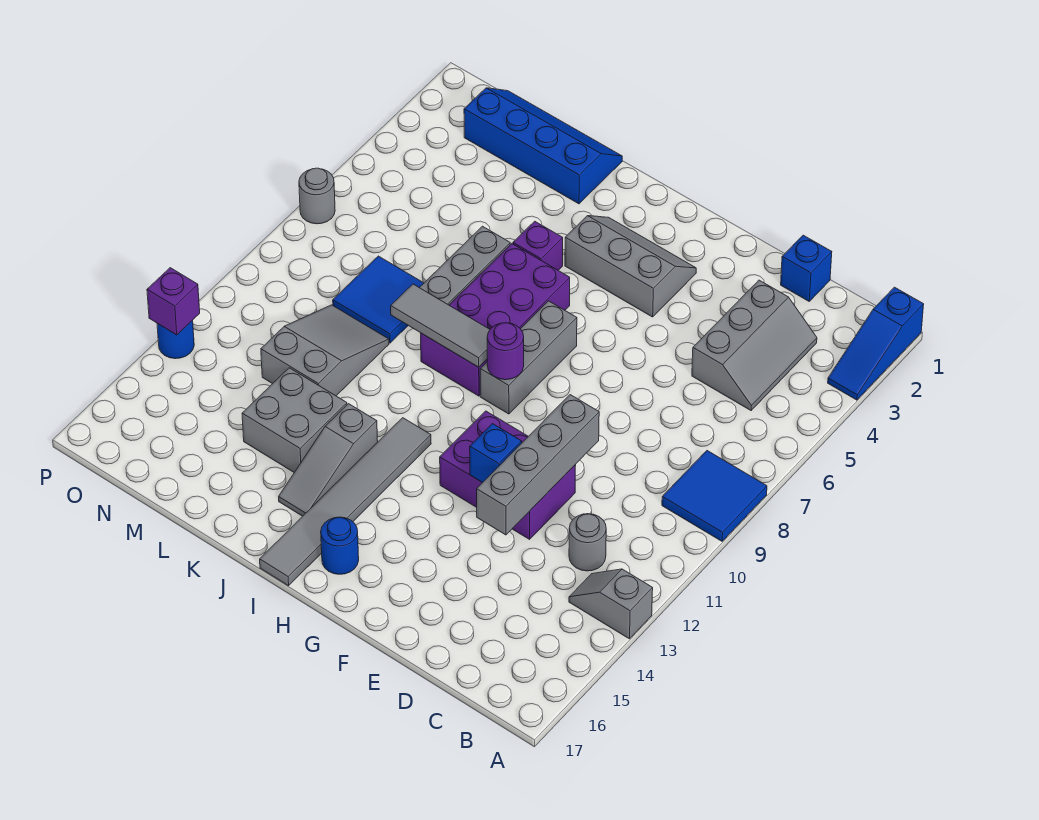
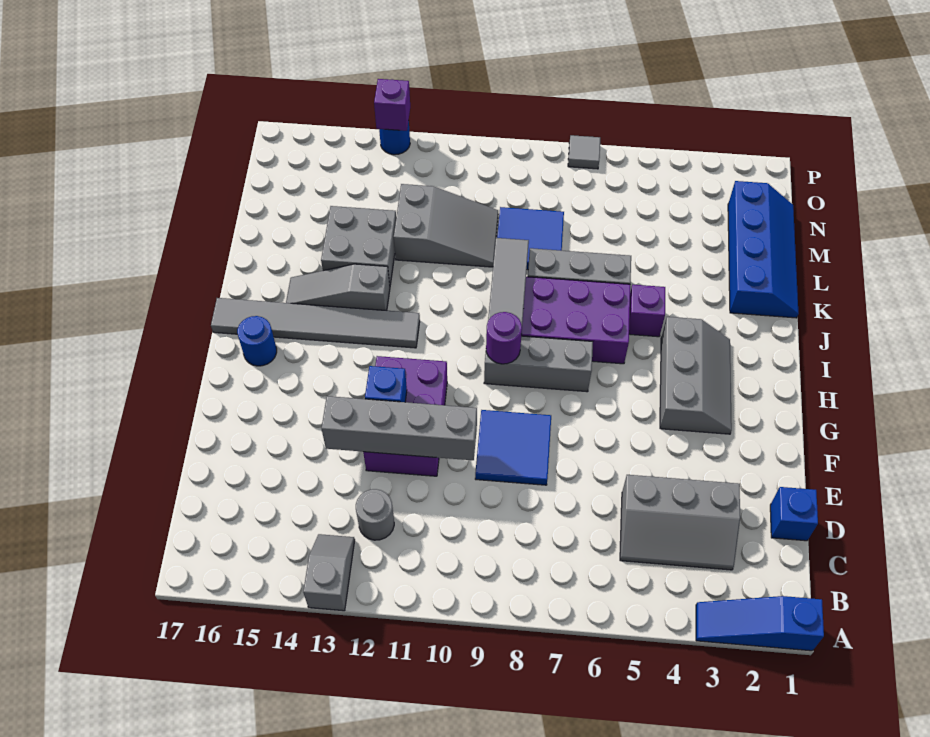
blue tile A8:B9 level 1 -> blue tile E8:F9 level 1
grey round brick P7 level 1 -> grey tile P7 level 1

